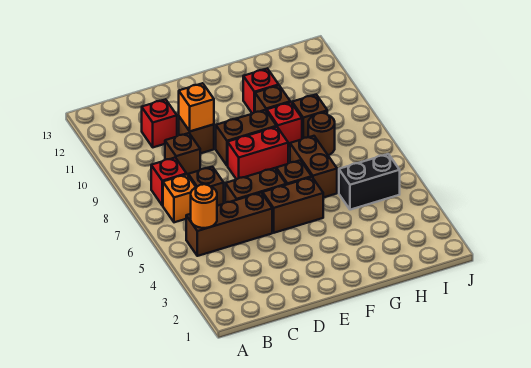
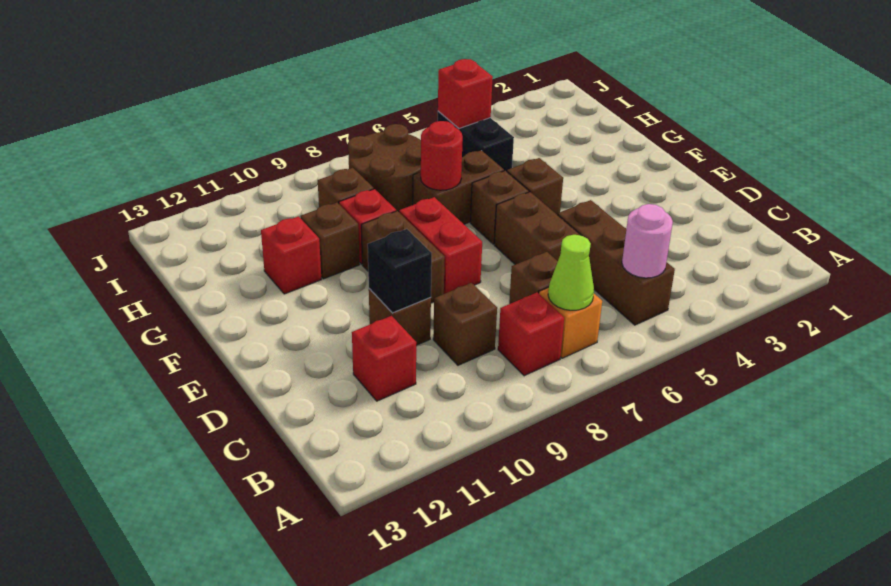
orange round brick B5 level 2 -> pink round brick B5 level 2
none -> lime cone B7 level 2
orange brick D10 level 2 -> black brick D10 level 2
brown brick E5:F5 level 1 -> brown brick F5 level 1
none -> red round brick G7 level 2
brown round brick H8 level 1 -> brown round brick H7:I8 level 1
none -> red brick I5 level 2

